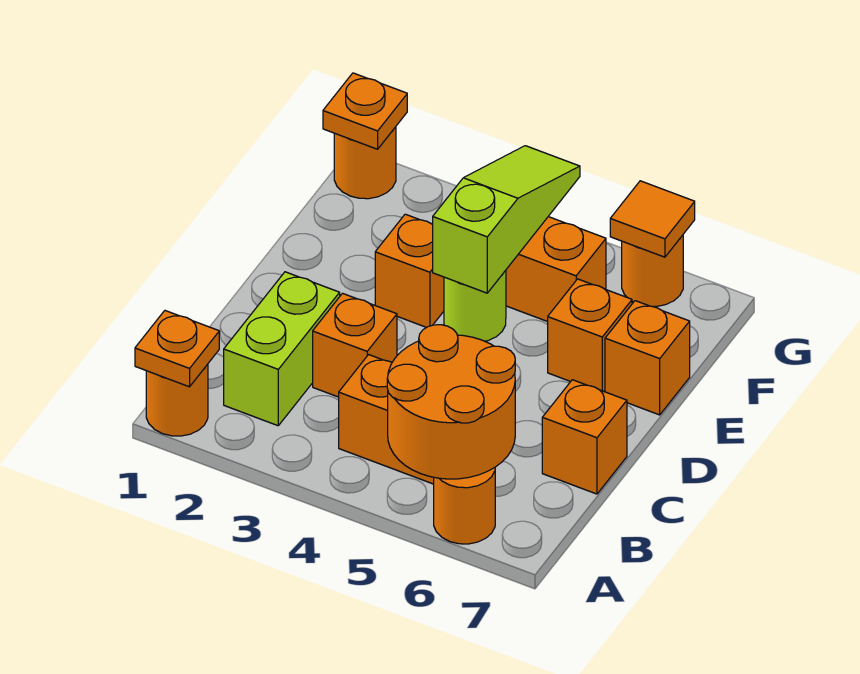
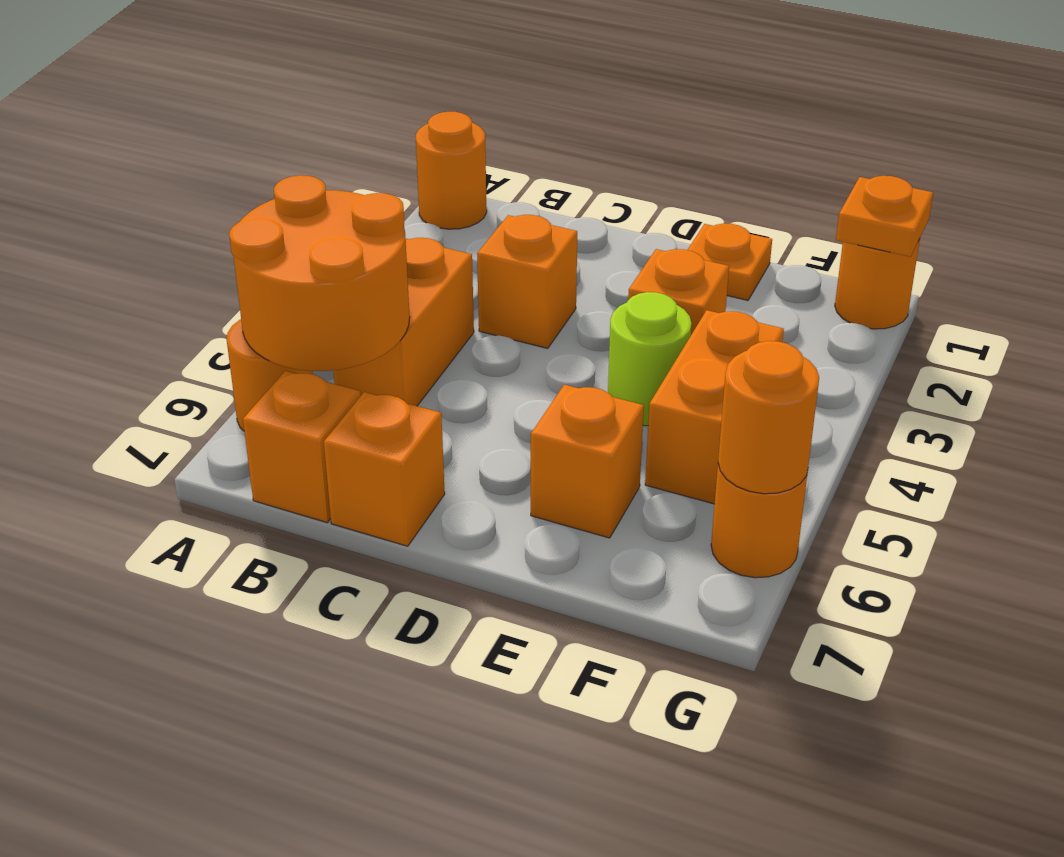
orange plate A1 level 2 -> orange plate E1 level 1
lime brick B2:C2 level 1 -> none
lime slope E4:G4 level 2 top E -> none
orange brick E7 level 1 -> orange brick B7 level 1
orange tile G6 level 2 -> orange round brick G6 level 2

